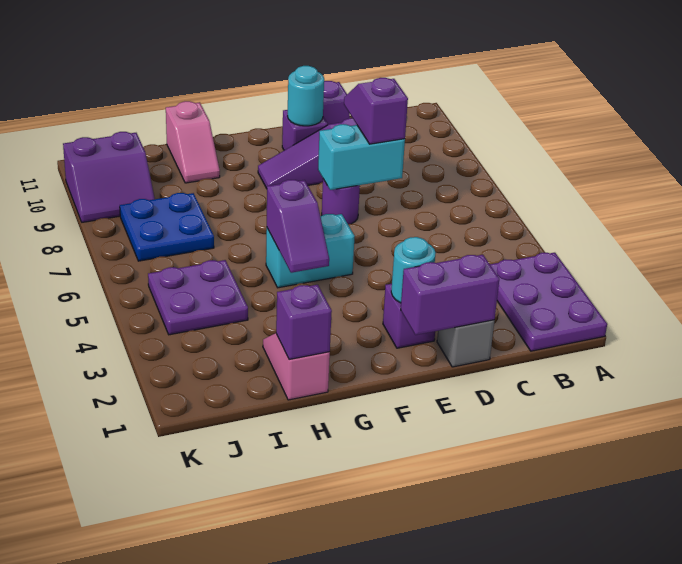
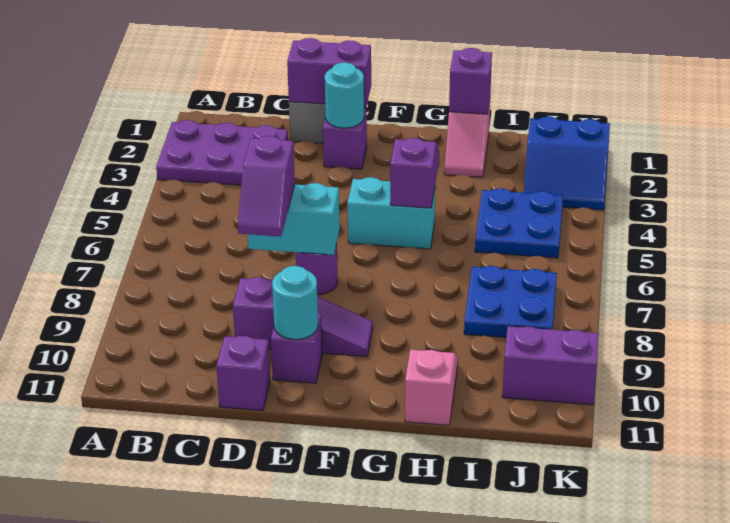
purple plate A1:B3 level 1 -> purple plate A2:C3 level 1
purple plate I4:J5 level 1 -> blue plate I4:J5 level 1
none -> blue slope J2:K3 level 1 top 2

